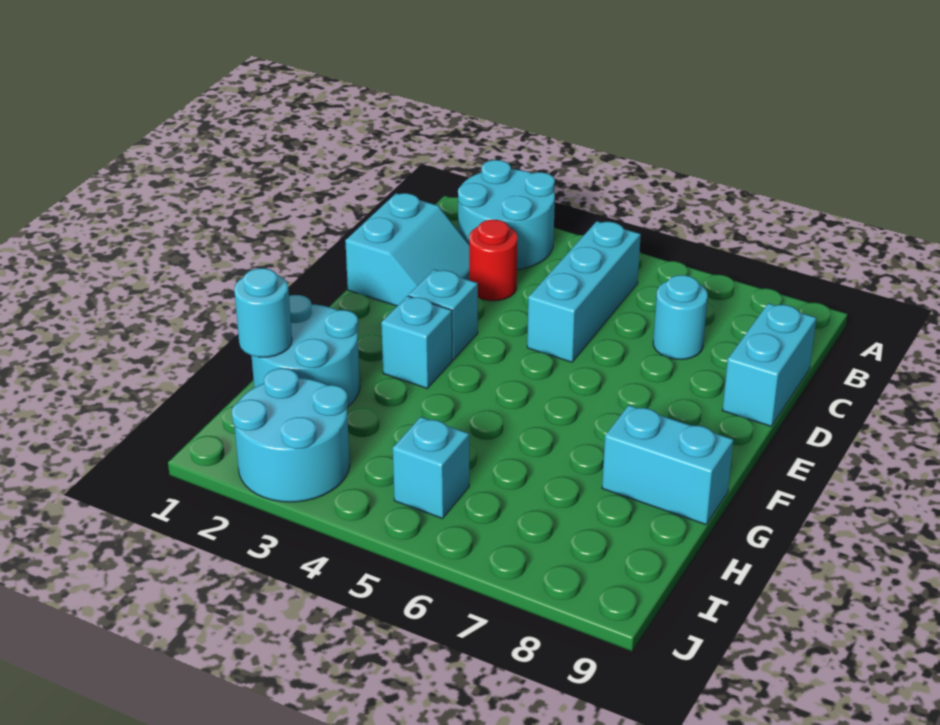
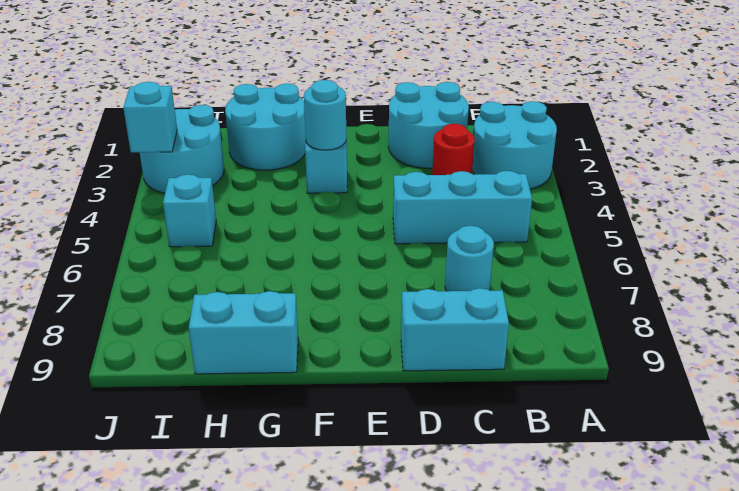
cyan slope C1:D2 level 1 top 1 -> cyan round brick C1:D2 level 1
cyan brick E3 level 1 -> cyan brick J3 level 2
cyan brick G8:G9 level 1 -> cyan brick G9:H9 level 1
cyan round brick H1 level 2 -> cyan round brick F3 level 2

